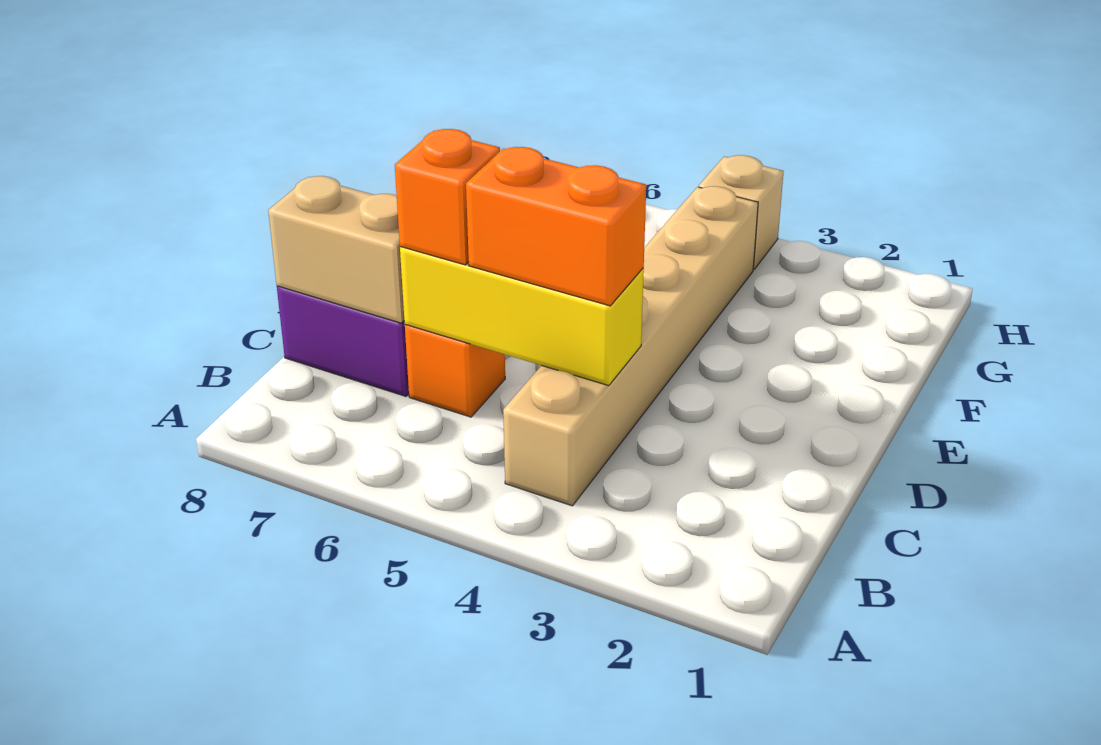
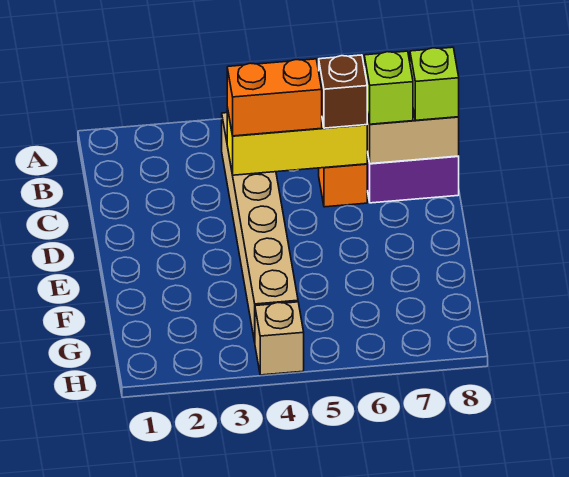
orange brick C6 level 3 -> brown brick C6 level 3
none -> lime brick C7 level 3
none -> lime brick C8 level 3

